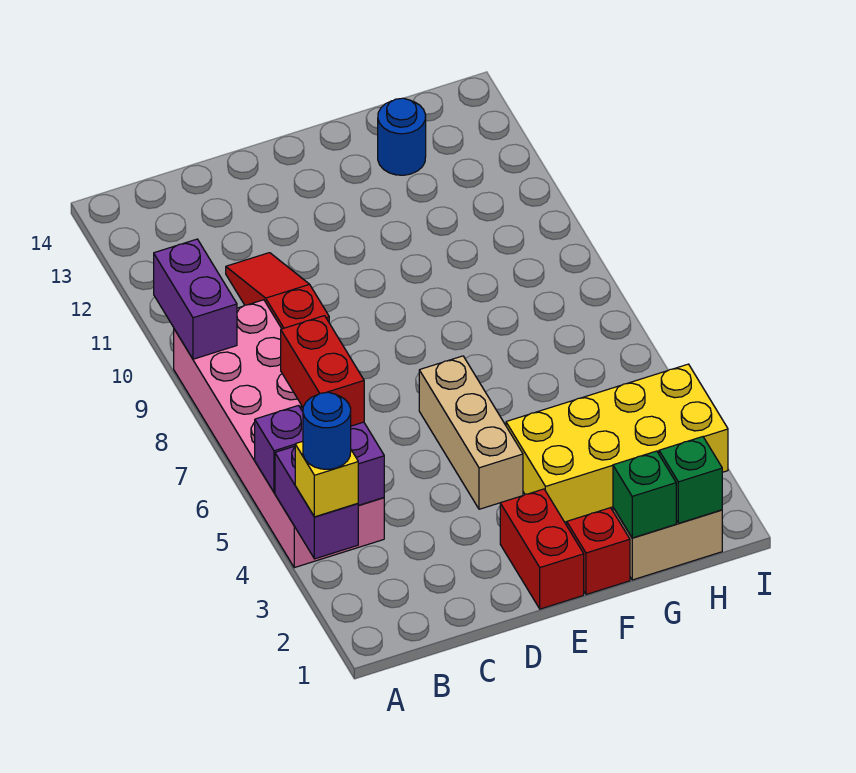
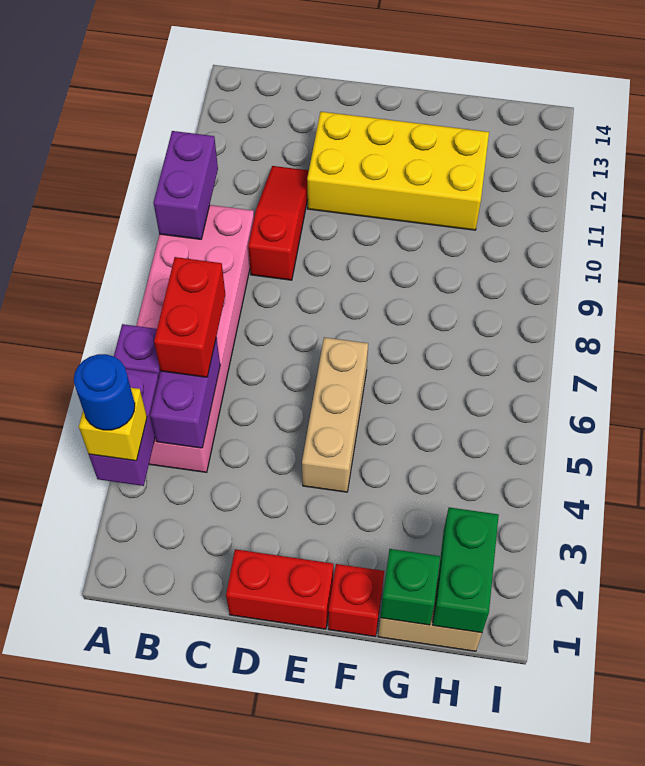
red brick E1:E2 level 1 -> red brick D1:E1 level 1
yellow brick F3:I4 level 1 -> yellow brick D11:G12 level 1
blue round brick G13 level 1 -> none
green brick H1 level 2 -> green brick H1:H2 level 2

